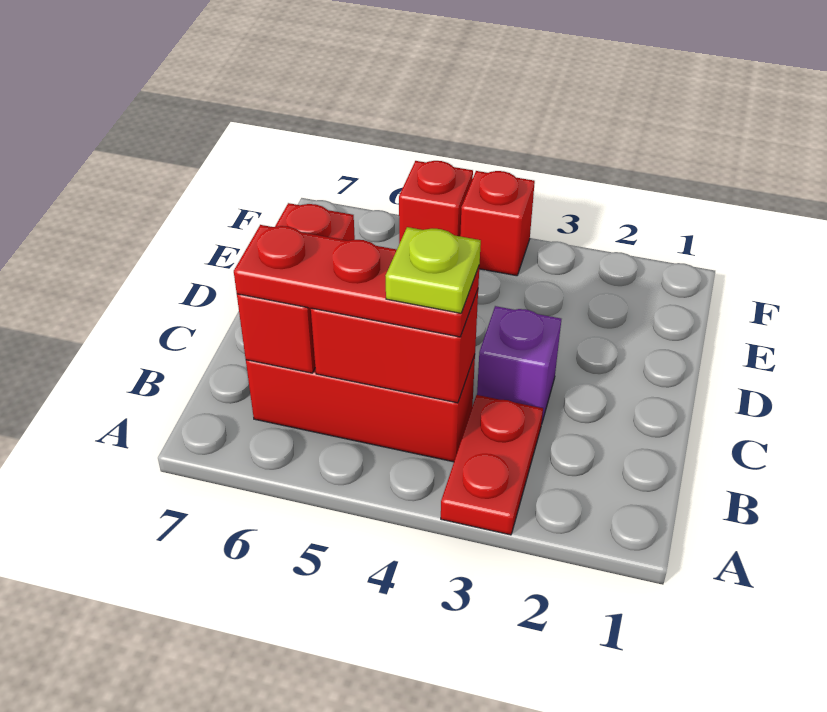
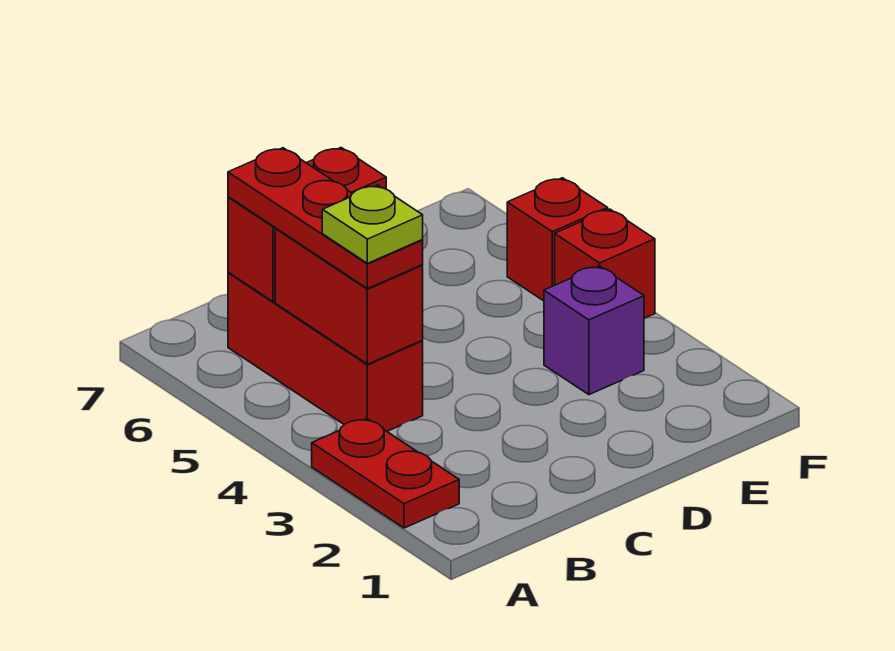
red plate A3:B3 level 1 -> red plate A2:A3 level 1
purple brick C3 level 1 -> purple brick E3 level 1

